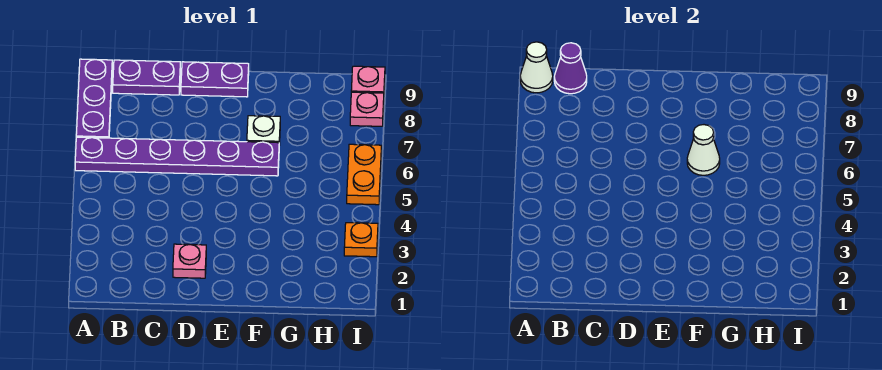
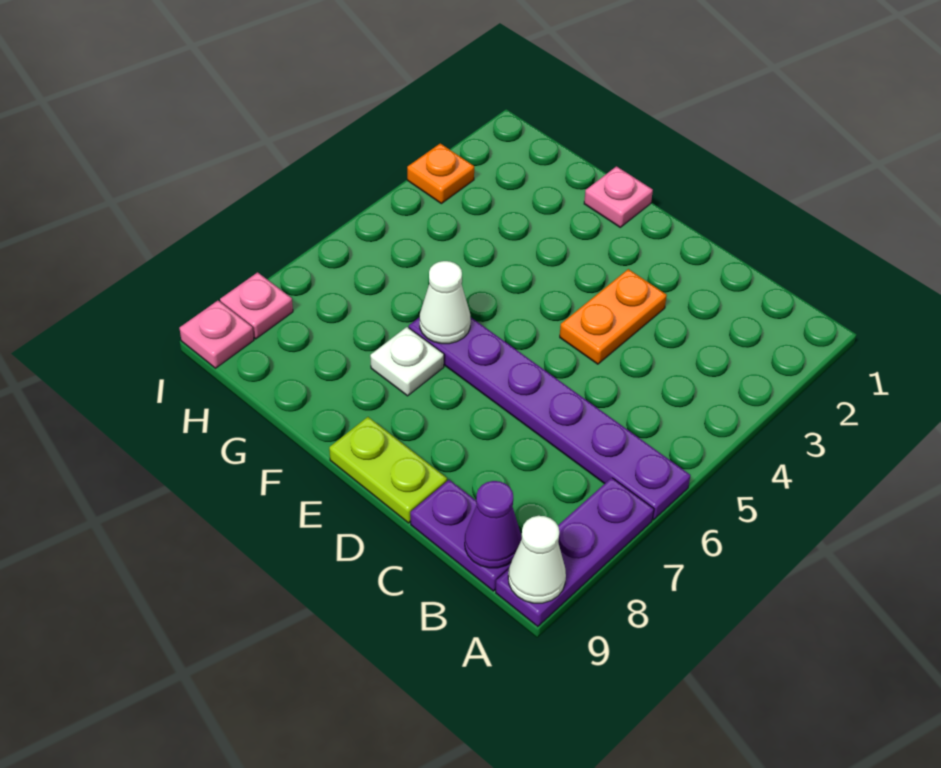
pink plate D2 level 1 -> pink plate F1 level 1
purple plate D9:E9 level 1 -> lime plate D9:E9 level 1
orange plate I5:I6 level 1 -> orange plate D3:D4 level 1

